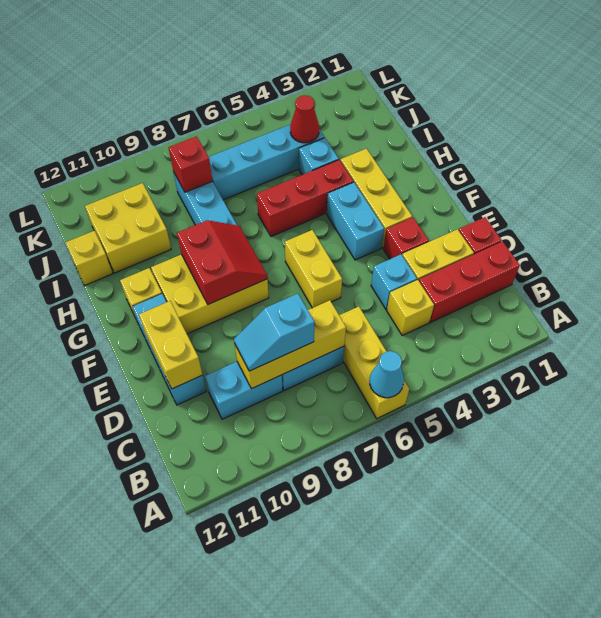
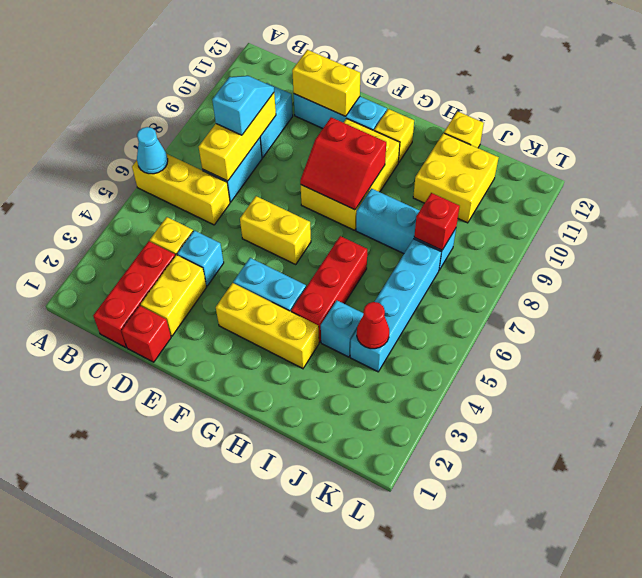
red brick E3 level 1 -> none

